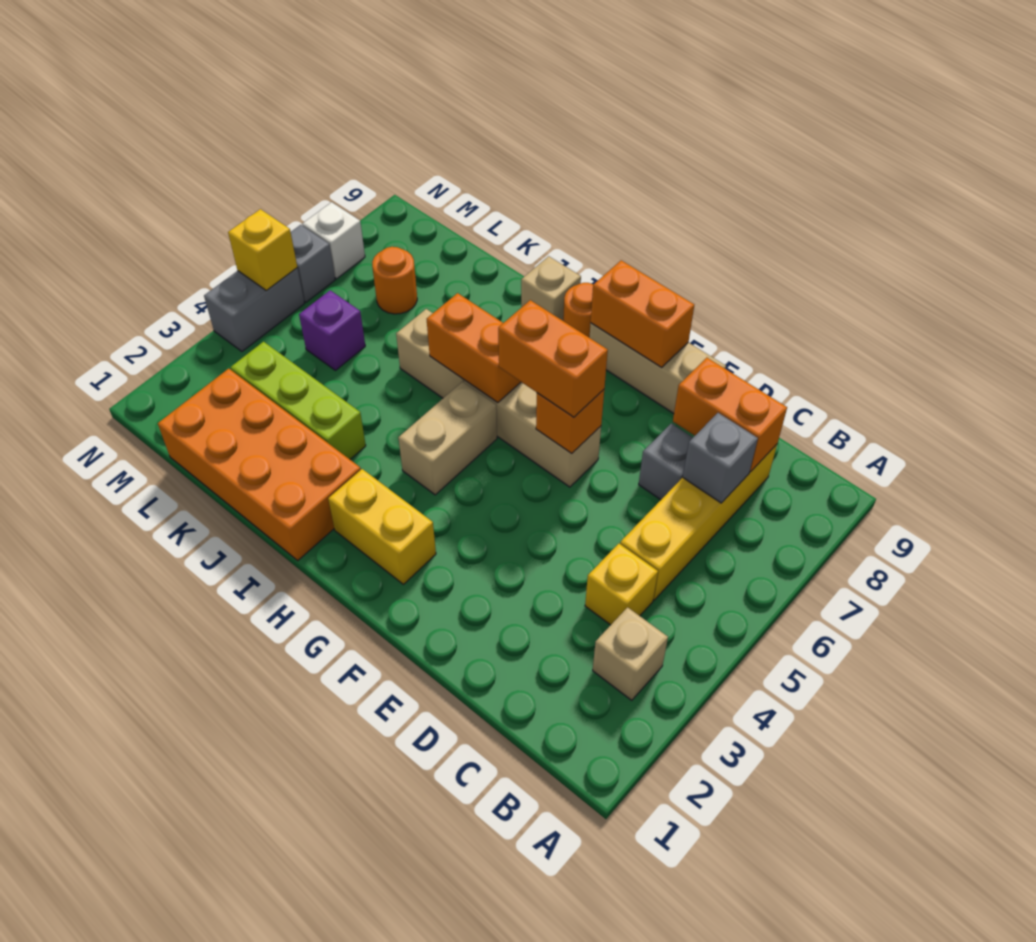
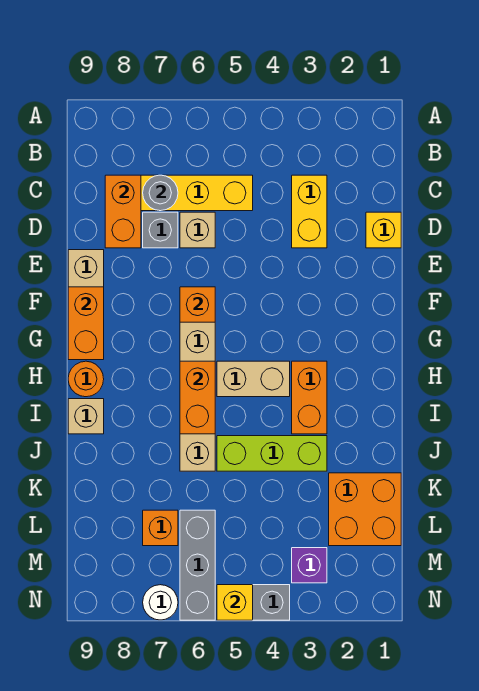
tan brick B3 level 1 -> tan brick D6 level 1
yellow brick C4 level 1 -> yellow brick D1 level 1
grey brick C7 level 2 -> grey round brick C7 level 2
orange brick F6:G6 level 3 -> orange brick H3:I3 level 1
yellow brick G2:H2 level 1 -> yellow brick C3:D3 level 1
orange brick I1:L2 level 1 -> orange brick K1:L2 level 1
lime brick J3:L3 level 1 -> lime brick J3:J5 level 1
purple brick L5 level 1 -> purple brick M3 level 1
orange round brick L7 level 1 -> orange brick L7 level 1
grey brick N6 level 1 -> grey brick L6:N6 level 1
white brick N7 level 1 -> white round brick N7 level 1

